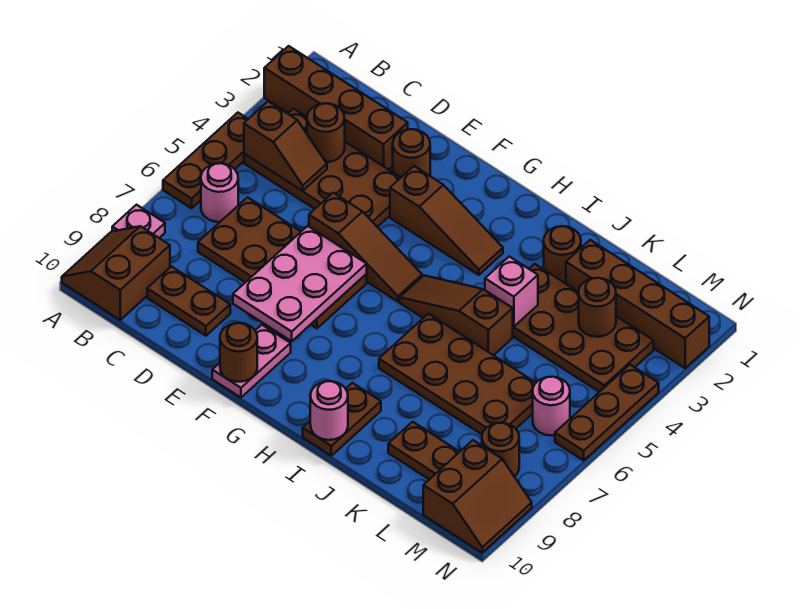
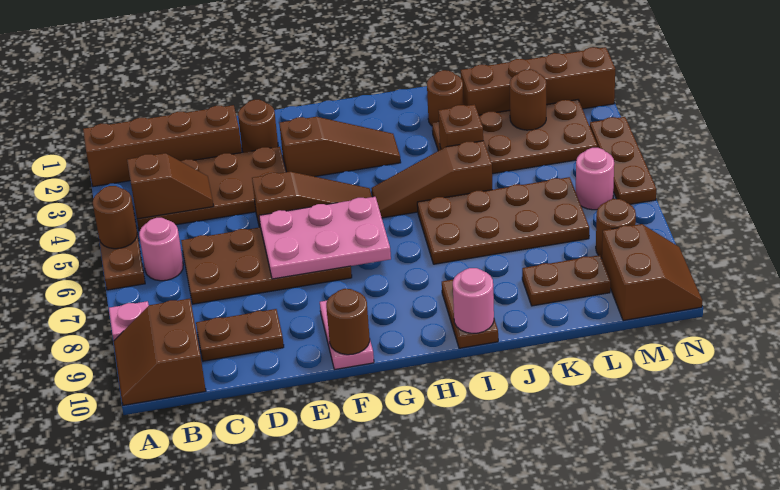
brown round brick C3 level 2 -> brown round brick A5 level 2
pink plate E6:F8 level 2 -> pink plate E6:G7 level 2
pink brick J4 level 2 -> brown brick J4 level 2

